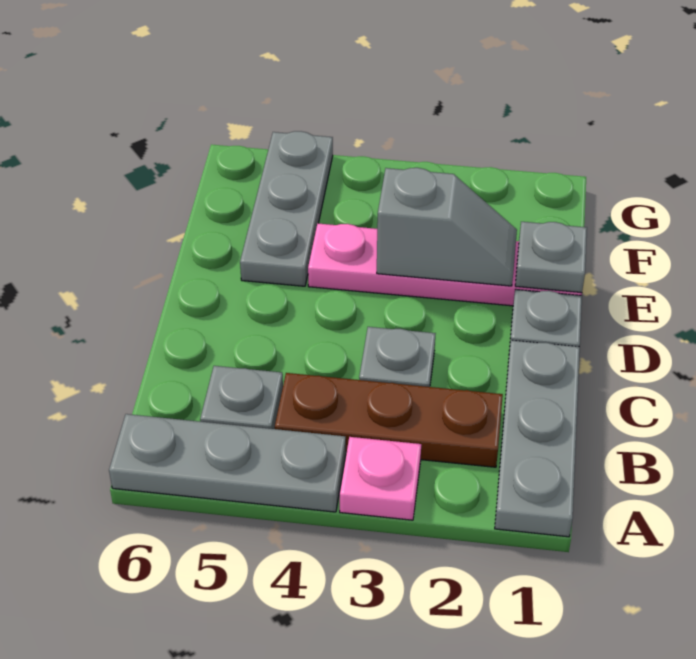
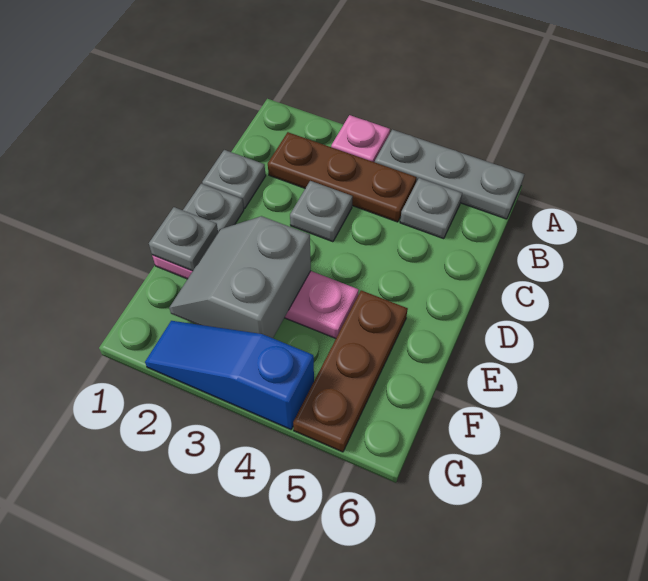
grey plate A1:C1 level 1 -> grey plate C1 level 1
grey slope E2:E3 level 2 top 3 -> grey slope E2:F3 level 2 top 3
grey plate E5:G5 level 1 -> brown plate E5:G5 level 1
none -> blue slope G2:G4 level 1 top 4

